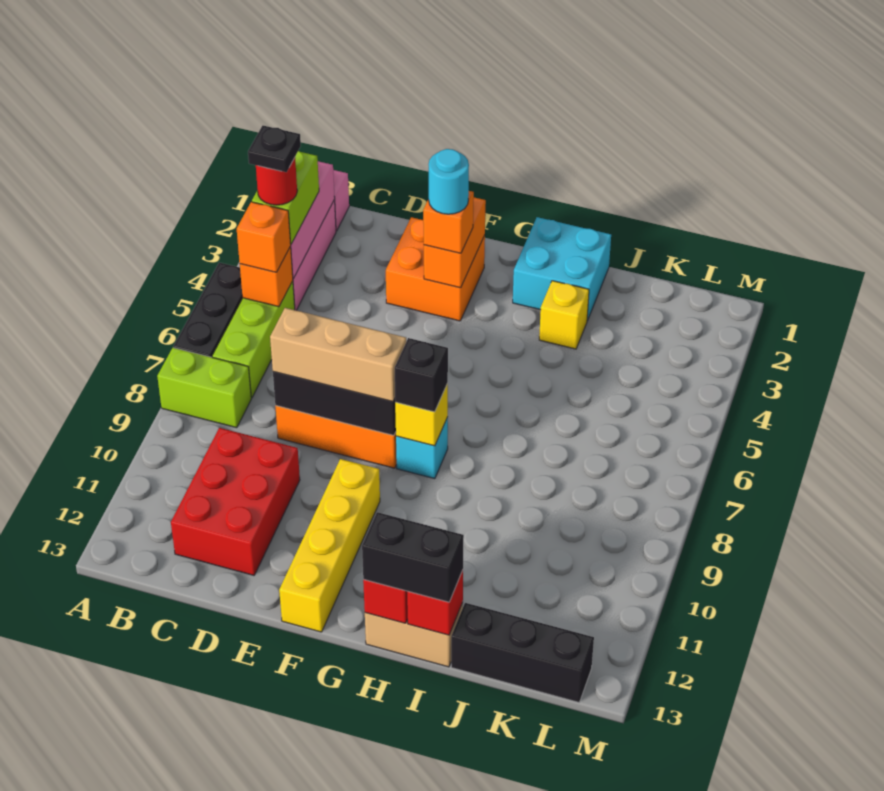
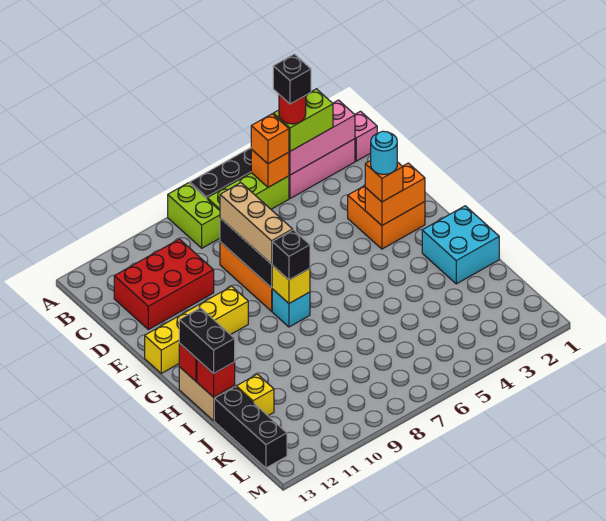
black plate B4 level 5 -> black brick B4 level 5
yellow brick I3 level 1 -> yellow brick J12 level 1

